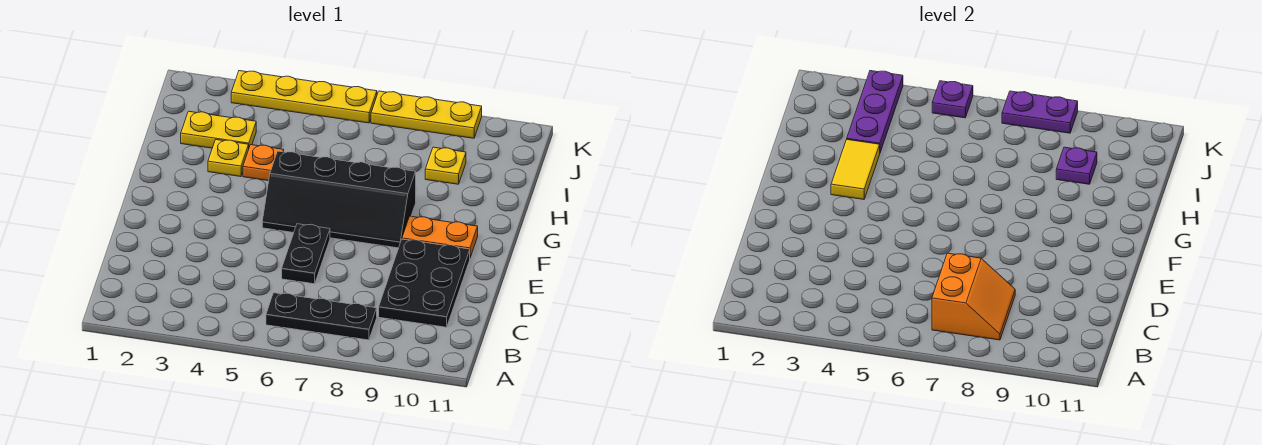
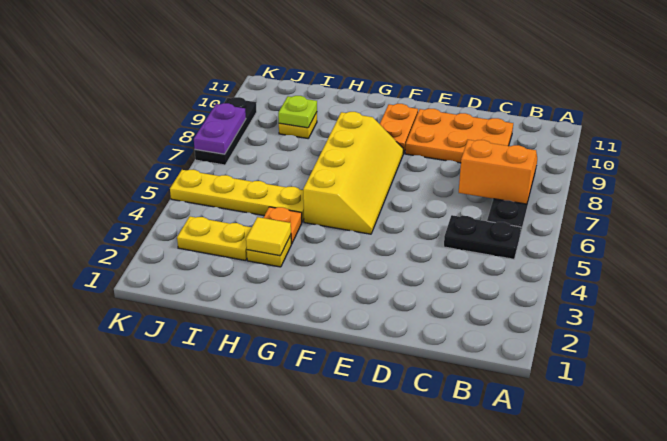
black plate C9:E10 level 1 -> orange plate C9:E10 level 1
black plate D6:E6 level 1 -> black plate B5:C5 level 1
black slope F5:G8 level 1 top G -> yellow slope F5:G8 level 1 top G
yellow tile G3:H3 level 2 -> yellow tile H3 level 2
yellow plate I2:I3 level 1 -> yellow plate I3:J3 level 1
purple plate I3:K3 level 2 -> none
purple plate I9 level 2 -> lime plate I9 level 2
yellow plate K3:K6 level 1 -> yellow plate H5:K5 level 1
purple plate K5 level 2 -> none
yellow plate K7:K9 level 1 -> black plate K7:K9 level 1

